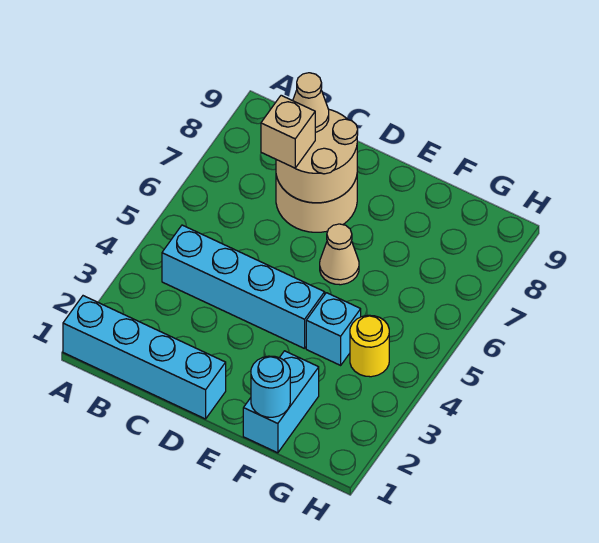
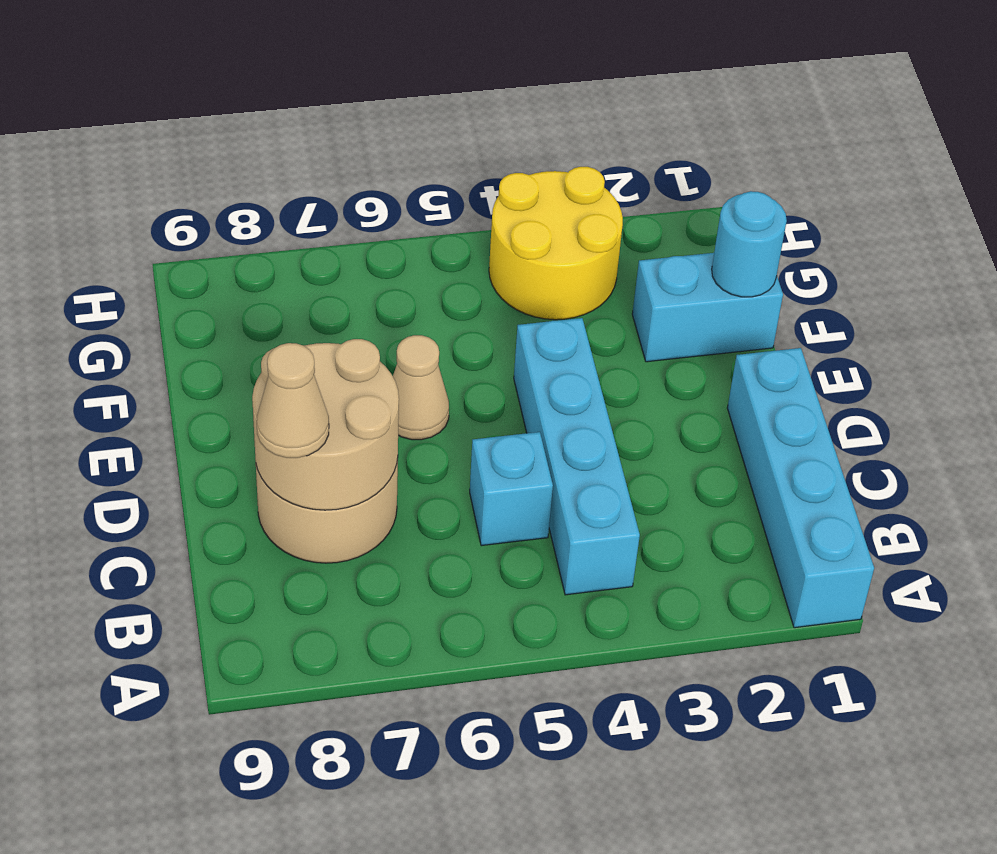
tan brick C7 level 3 -> none
cyan brick F4 level 1 -> cyan brick C5 level 1
yellow round brick G4 level 1 -> yellow round brick G3:H4 level 1

